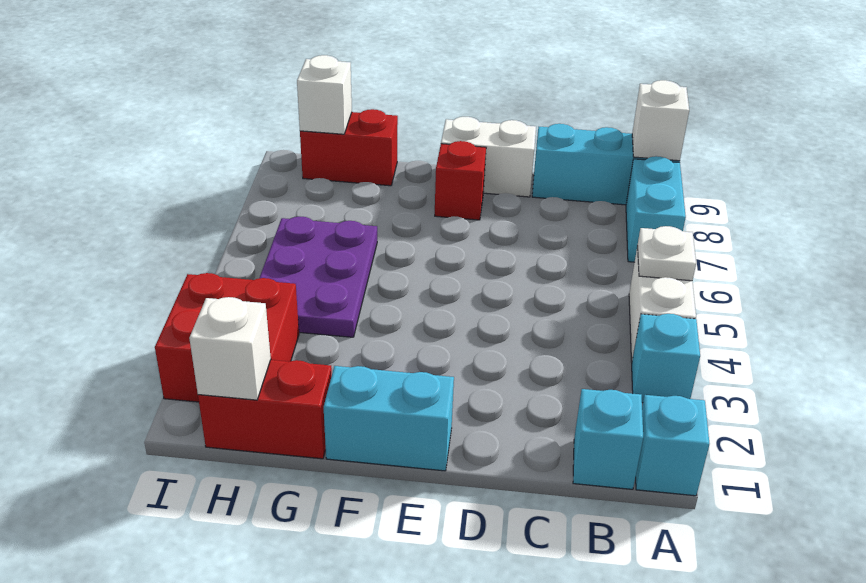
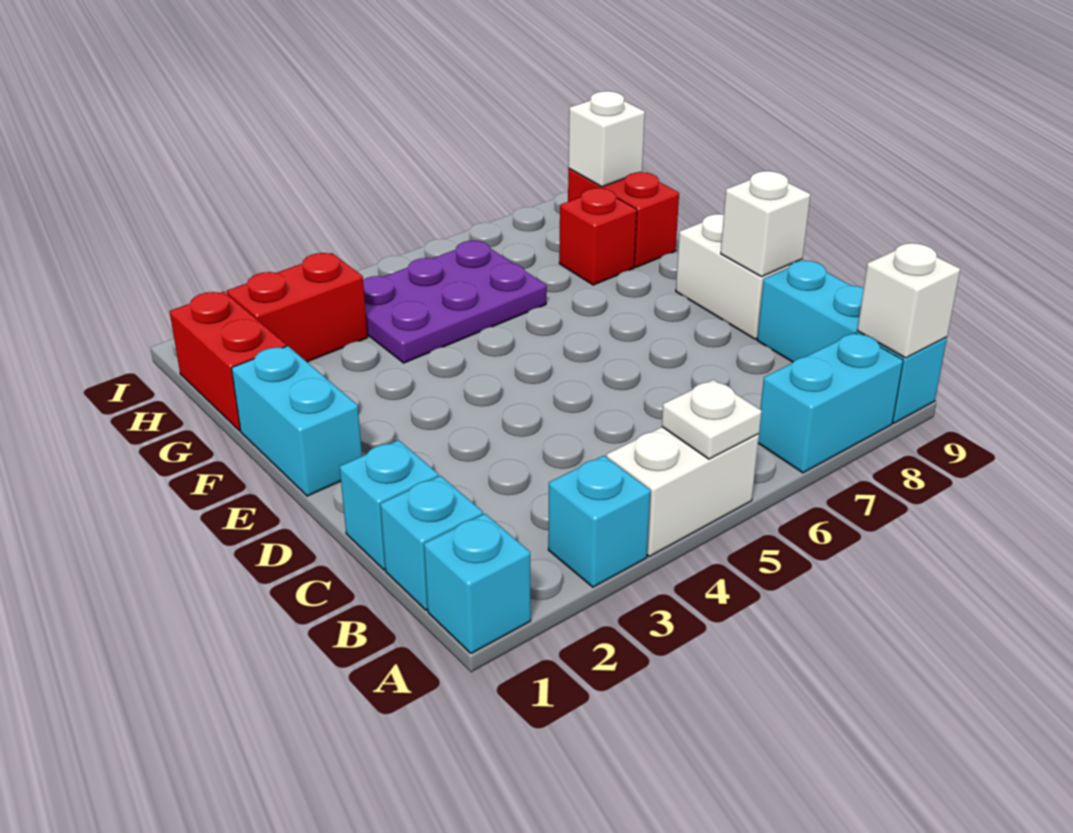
none -> cyan brick C1 level 1
red brick E8 level 1 -> red brick G8 level 1
white brick H1 level 2 -> white brick D9 level 2
red brick H2:I3 level 1 -> red brick H2:H3 level 1

